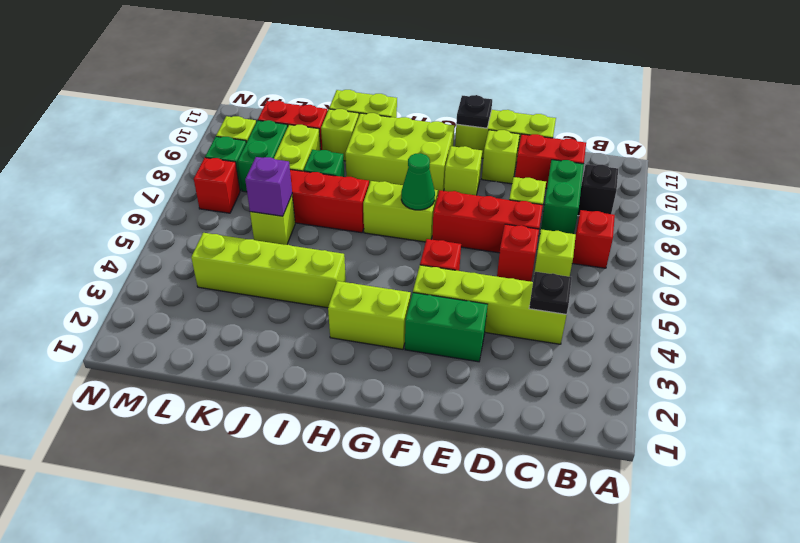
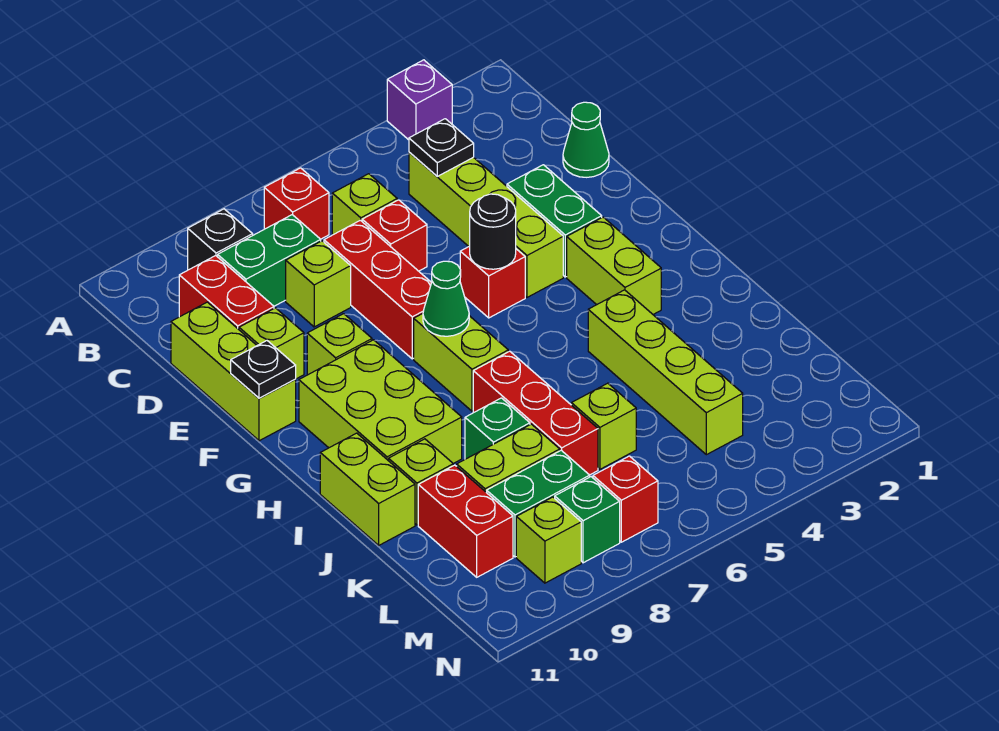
none -> green cone D1 level 1
none -> black round brick F5 level 2
purple brick K6 level 2 -> purple brick A3 level 1

